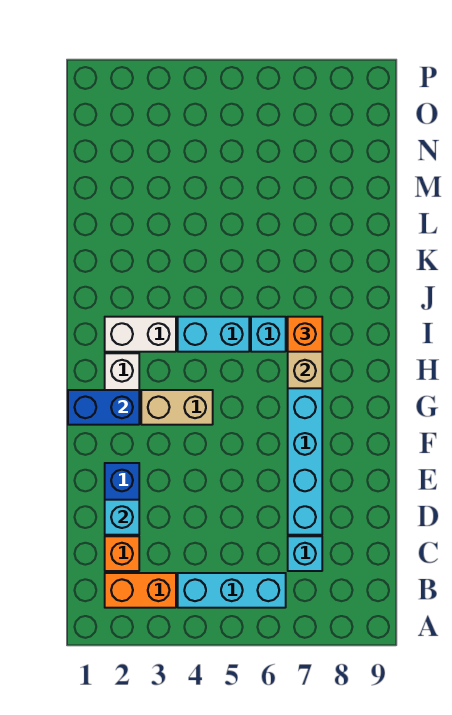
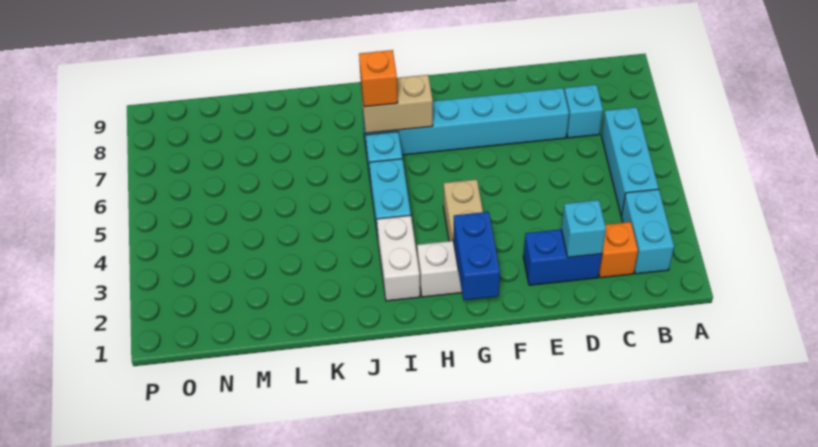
orange brick B2:B3 level 1 -> cyan brick B2:B3 level 1

